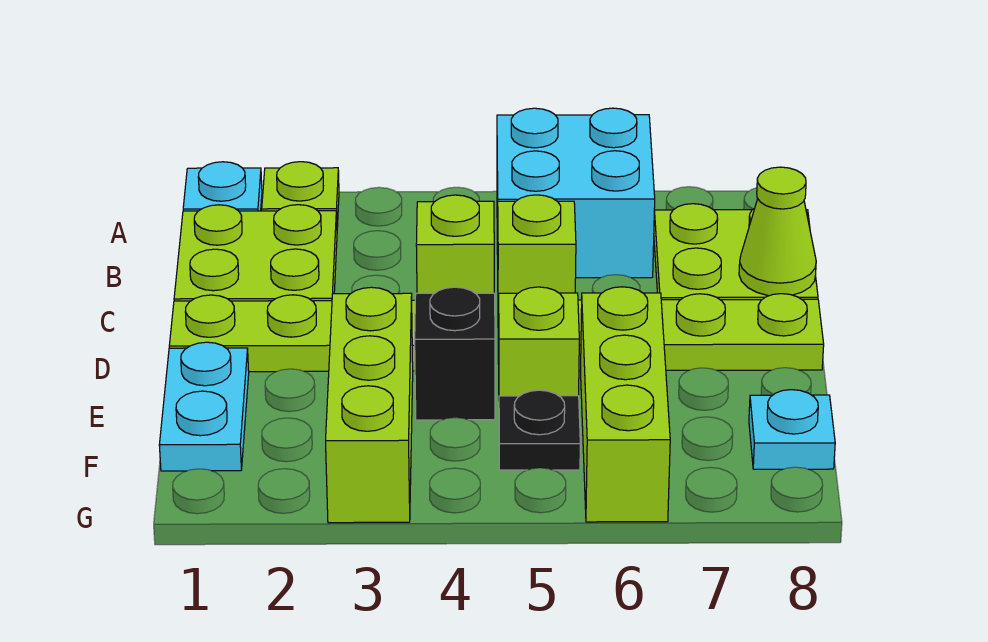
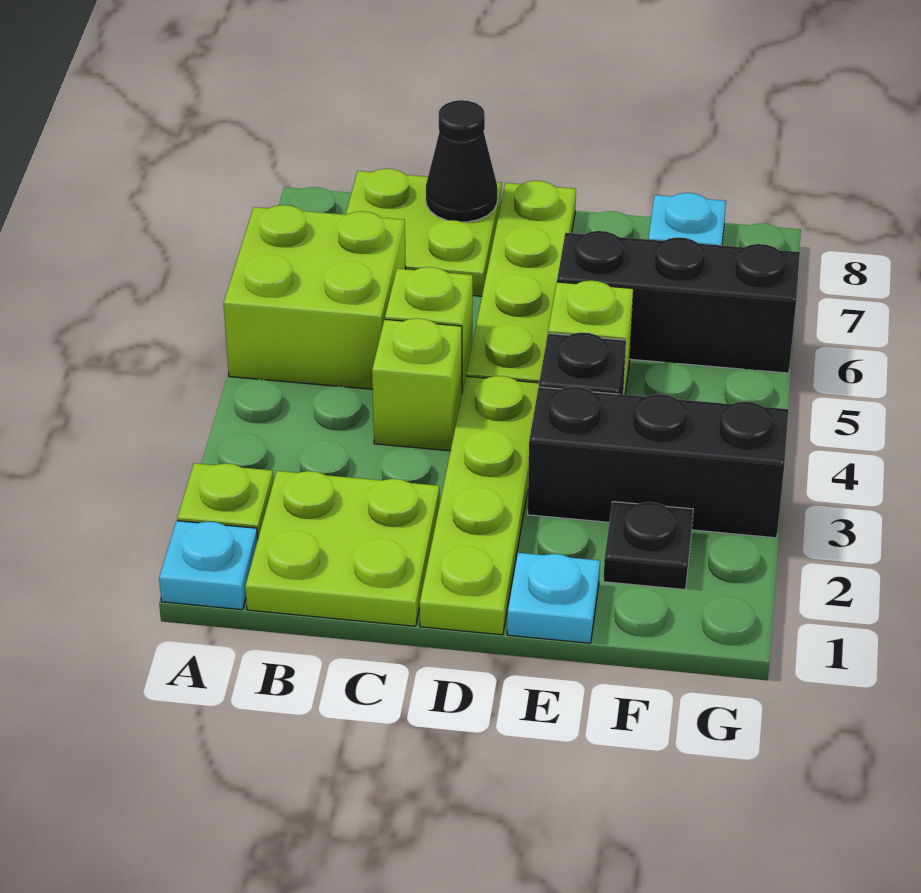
cyan brick A5:B6 level 1 -> lime brick A5:B6 level 1
lime cone C8 level 2 -> black cone C8 level 2
cyan plate E1:F1 level 1 -> cyan plate E1 level 1
lime brick E3:G3 level 1 -> black brick E3:G3 level 1
lime brick E6:G6 level 1 -> black brick E6:G6 level 1
black plate F5 level 1 -> black plate F2 level 1

